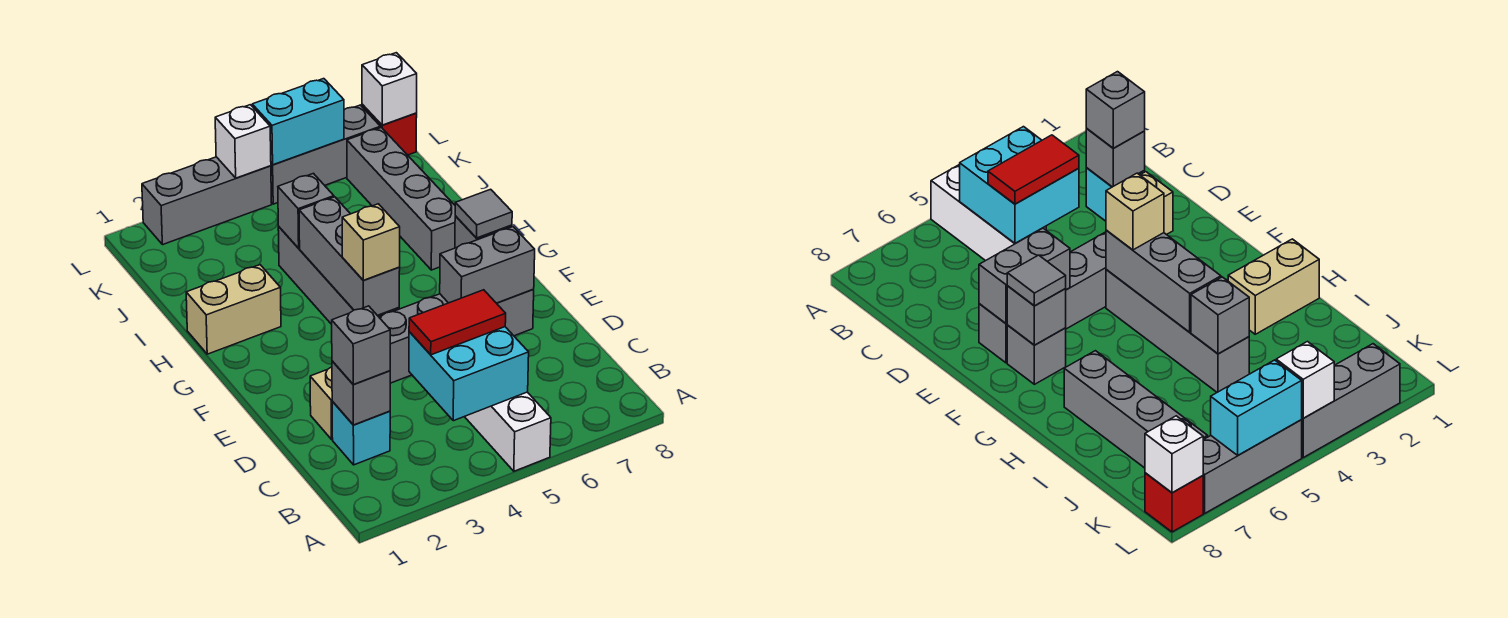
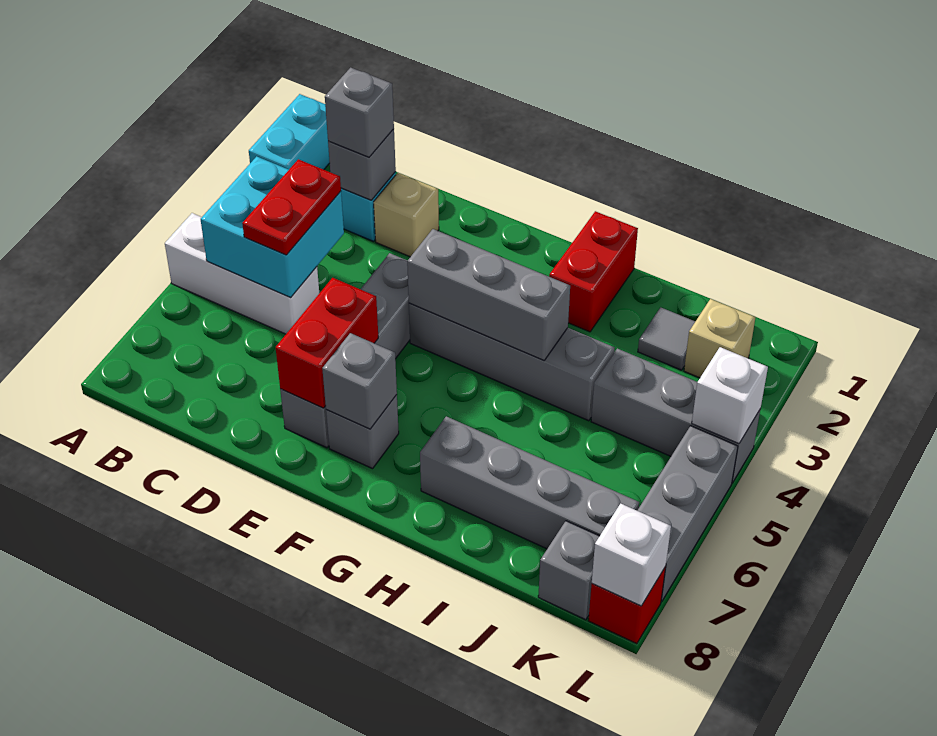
red tile C4:C5 level 3 -> red plate C4:C5 level 3
grey brick E6:E7 level 2 -> red brick E6:E7 level 2
tan brick F4 level 3 -> tan brick K2 level 1
grey tile F7 level 3 -> grey tile J2 level 1
tan brick H1:H2 level 1 -> red brick H1:H2 level 1
grey brick I4 level 2 -> grey brick K8 level 1
grey brick L2:L4 level 1 -> grey brick J4:L4 level 1
cyan brick L5:L6 level 2 -> cyan brick A1:A2 level 1

